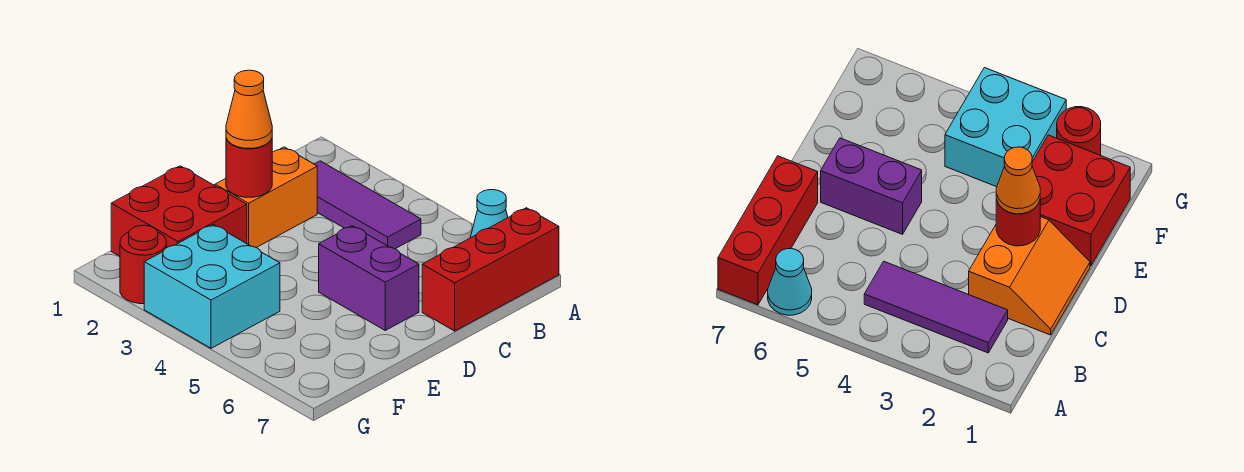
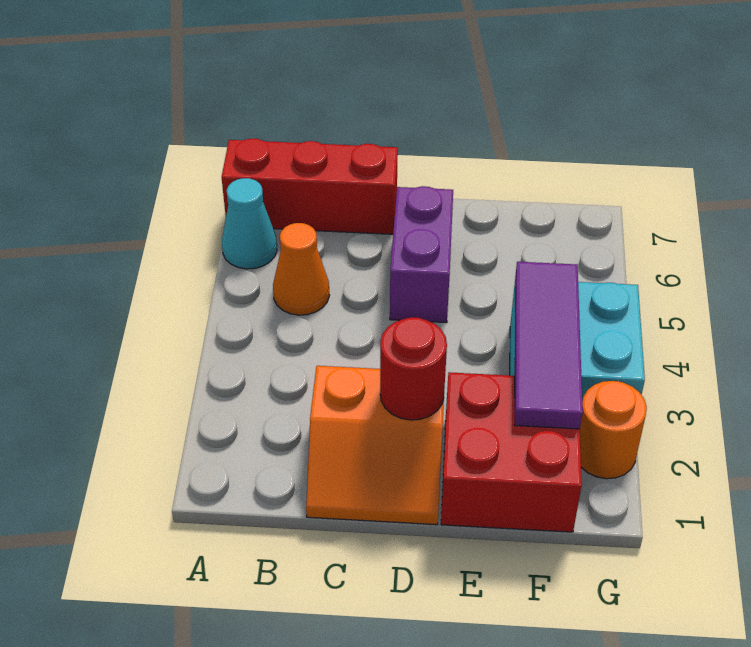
purple tile B2:B4 level 1 -> purple tile F2:F4 level 2
orange cone D2 level 3 -> orange cone B5 level 1
red round brick G2 level 1 -> orange round brick G2 level 1

